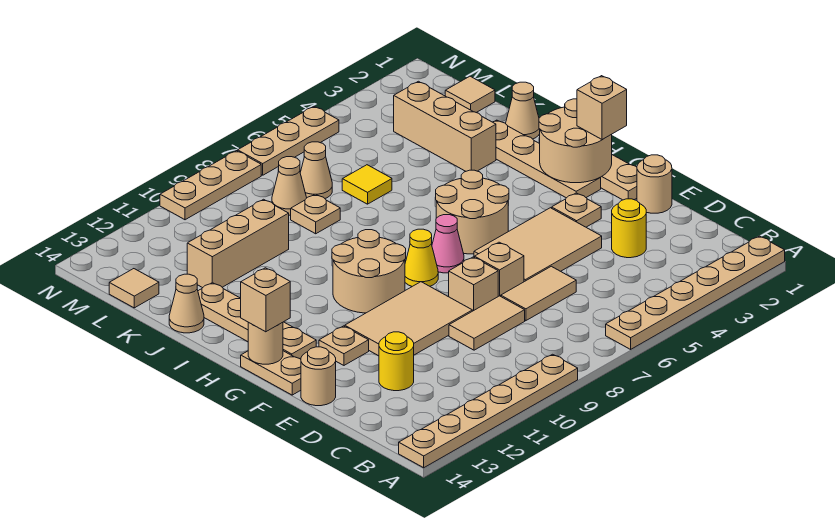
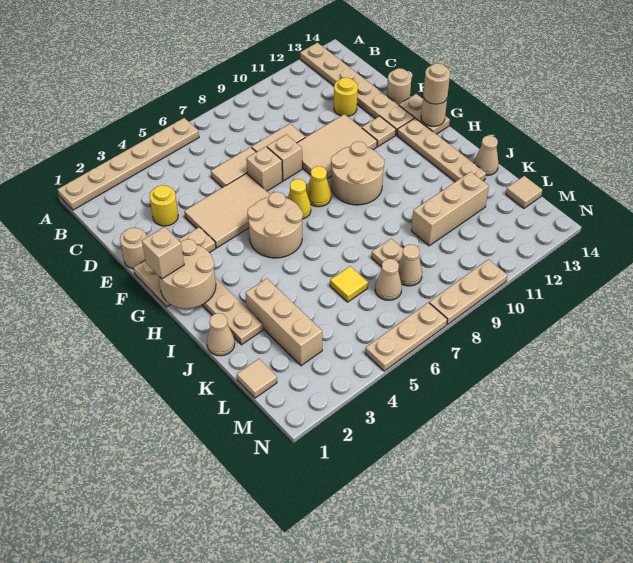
tan plate A9:A14 level 1 -> tan plate A13:F13 level 1
pink cone G7 level 1 -> yellow cone G7 level 1
tan brick G14 level 3 -> tan round brick G14 level 3

